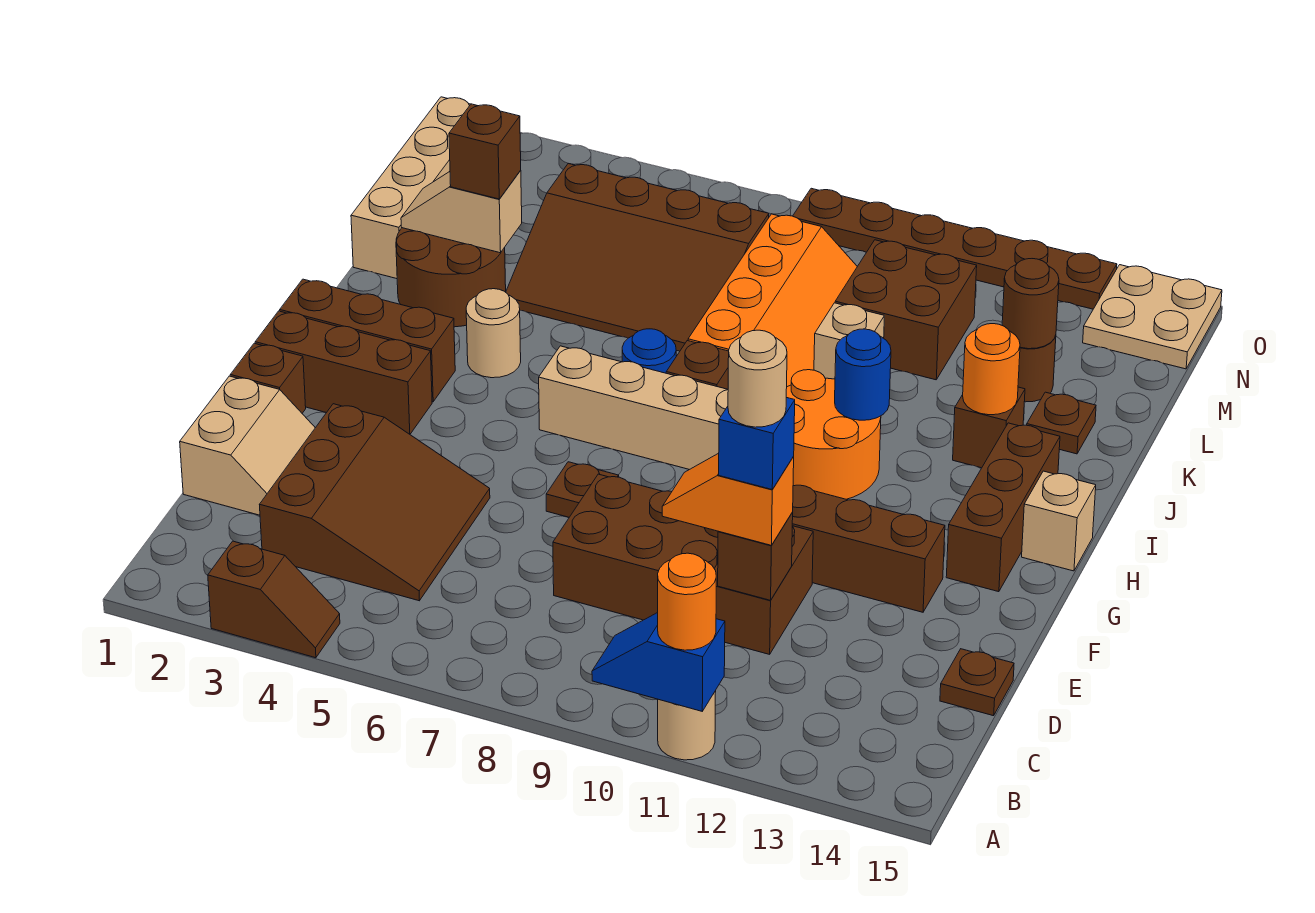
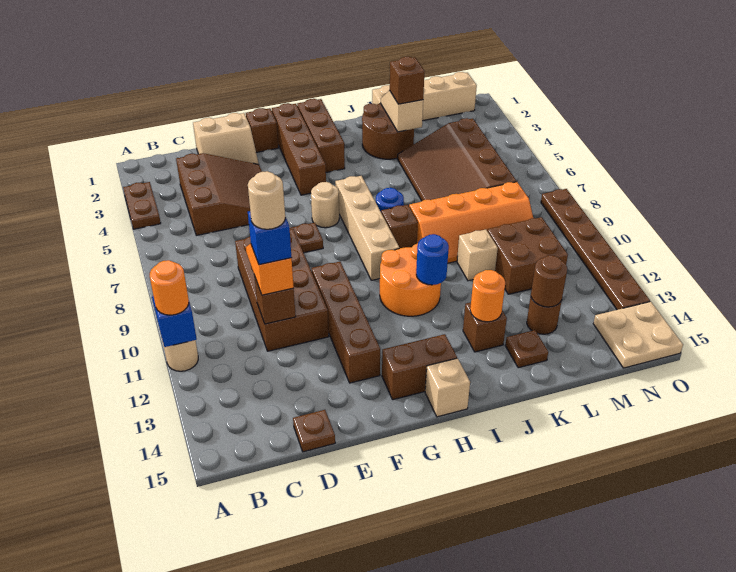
brown slope A3:A4 level 1 top 3 -> brown plate A3:A4 level 1
brown slope C3:E5 level 1 top 3 -> brown slope C3:E5 level 1 top C
brown brick G1:G3 level 1 -> brown brick G1:G4 level 1
brown brick G14:I14 level 1 -> brown brick G14:H14 level 1
tan round brick I4 level 1 -> tan round brick G6 level 1

